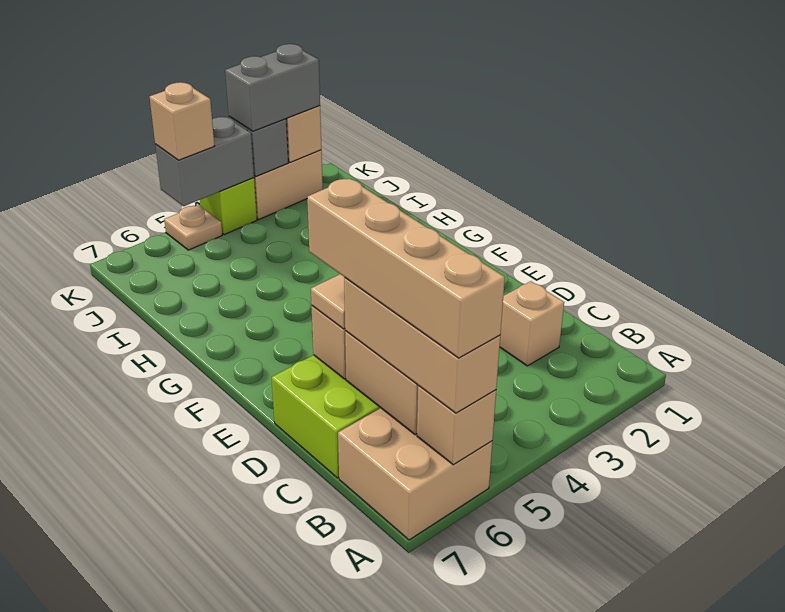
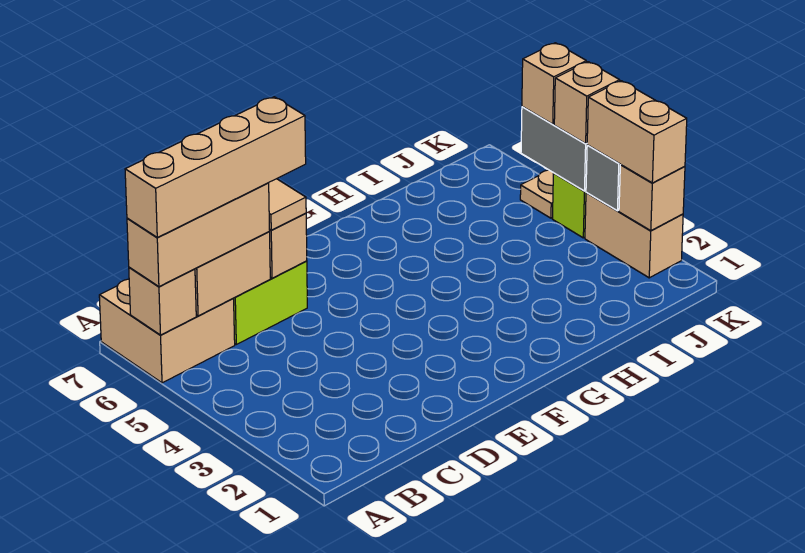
tan brick C2 level 1 -> tan brick K4 level 3
grey brick K2:K3 level 3 -> tan brick K2:K3 level 3

